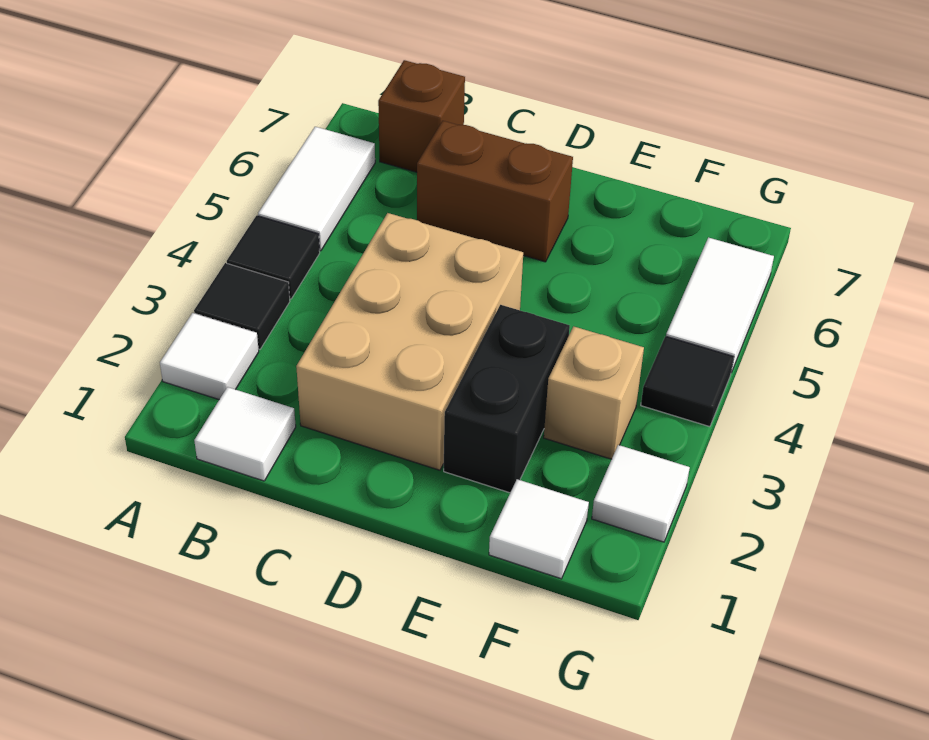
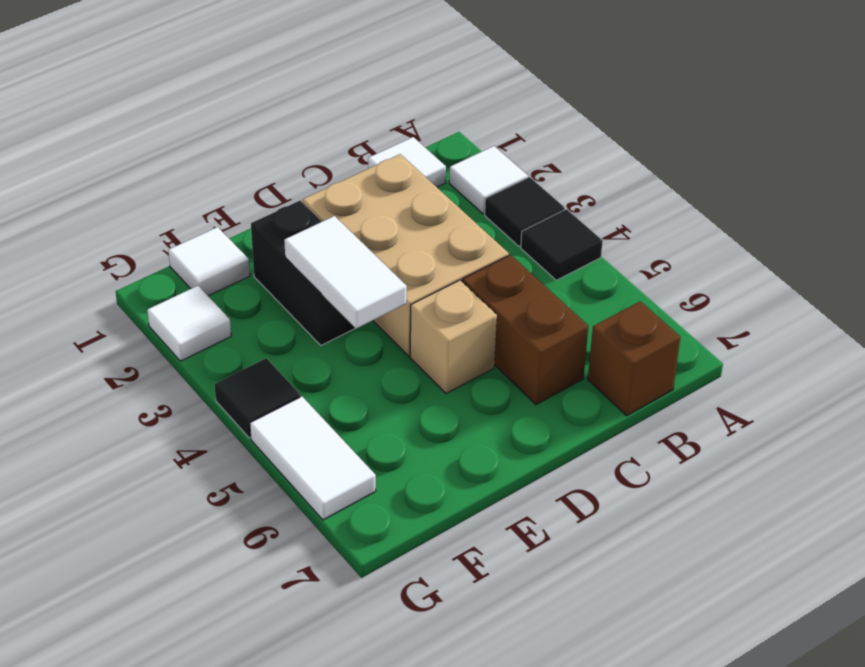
white tile A5:A6 level 1 -> white tile E3:E4 level 2
brown brick C6:D6 level 1 -> brown brick C5:C6 level 1
tan brick F3 level 1 -> tan brick D5 level 1

